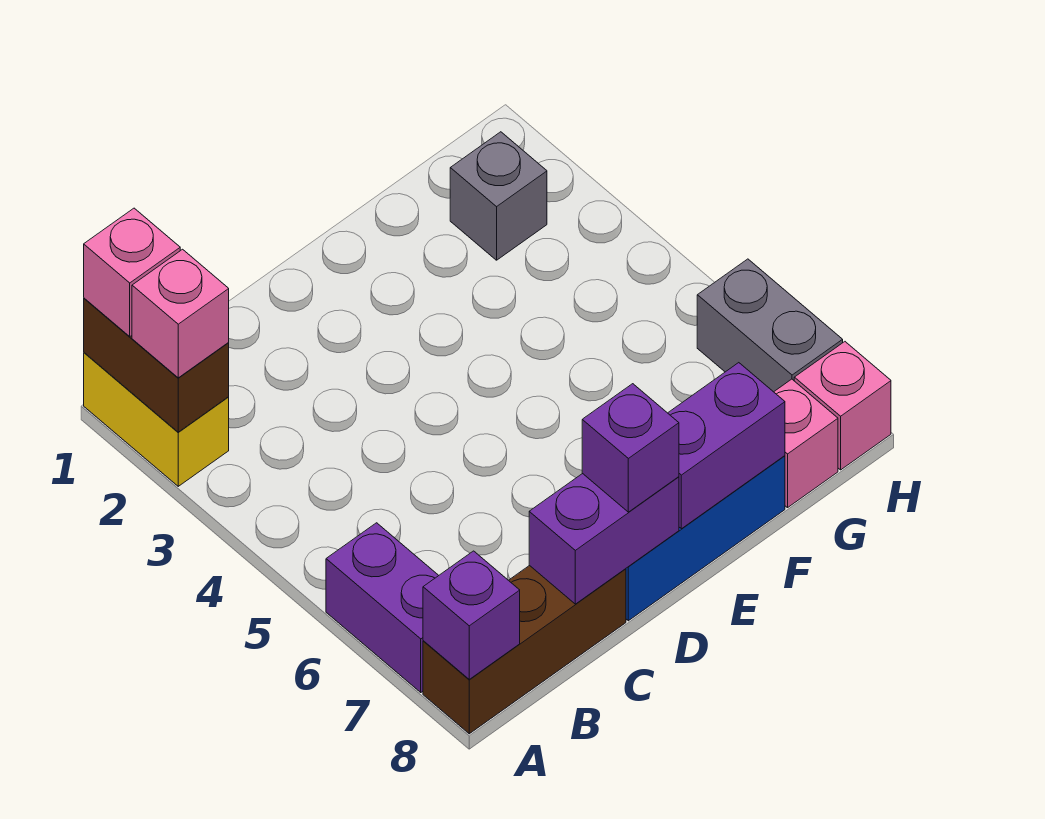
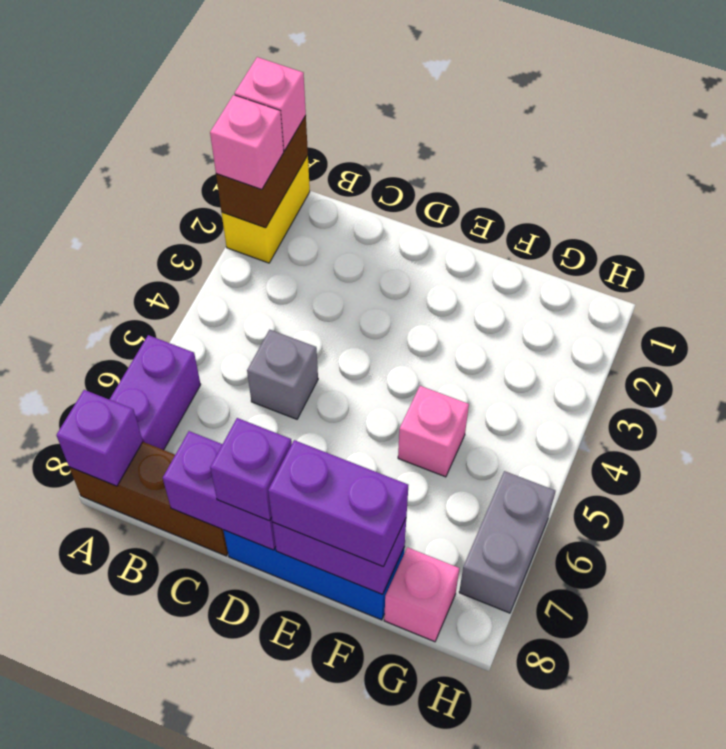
none -> purple brick E8:F8 level 3
grey brick G2 level 1 -> grey brick C5 level 1
pink brick H8 level 1 -> pink brick F5 level 1

